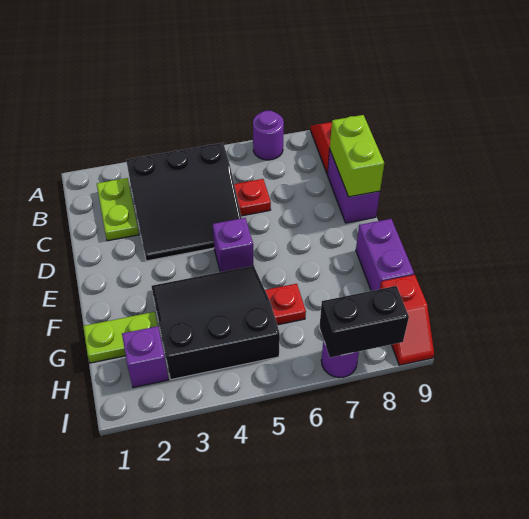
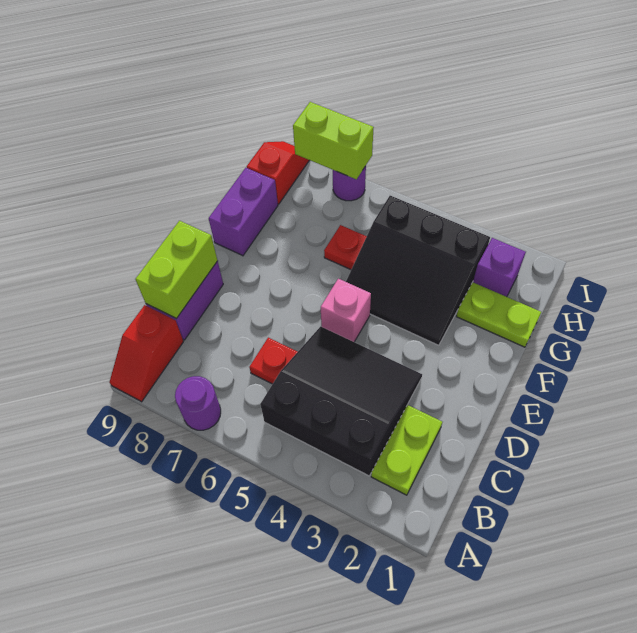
purple brick E5 level 1 -> pink brick E5 level 1
black brick I7:I8 level 2 -> lime brick I7:I8 level 2

